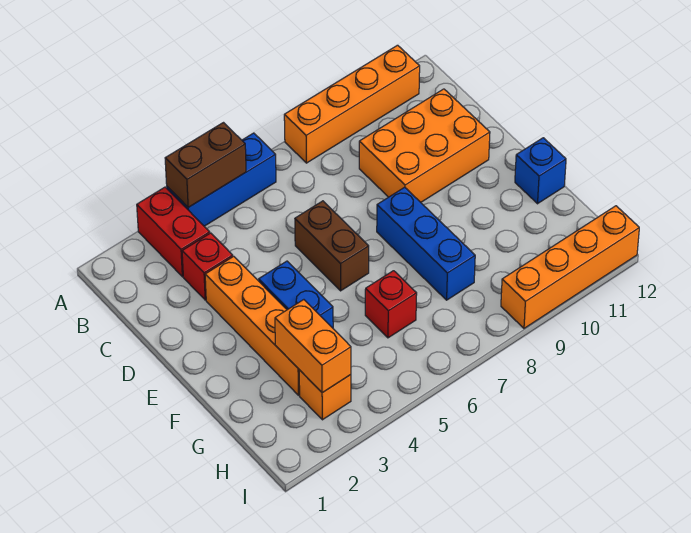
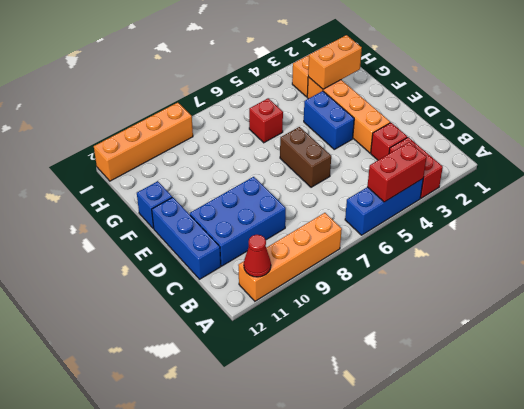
brown brick A4:A5 level 2 -> red brick A4:A5 level 2
none -> red cone A11 level 2
orange brick C9:D11 level 1 -> blue brick C9:D11 level 1
blue brick E8:G8 level 1 -> blue brick C12:E12 level 1
orange brick G3:H3 level 2 -> orange brick G2:G3 level 2

